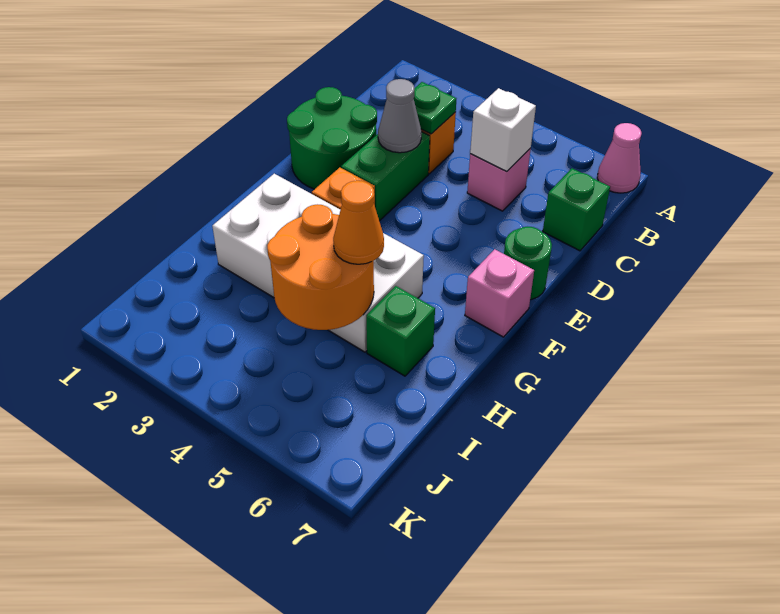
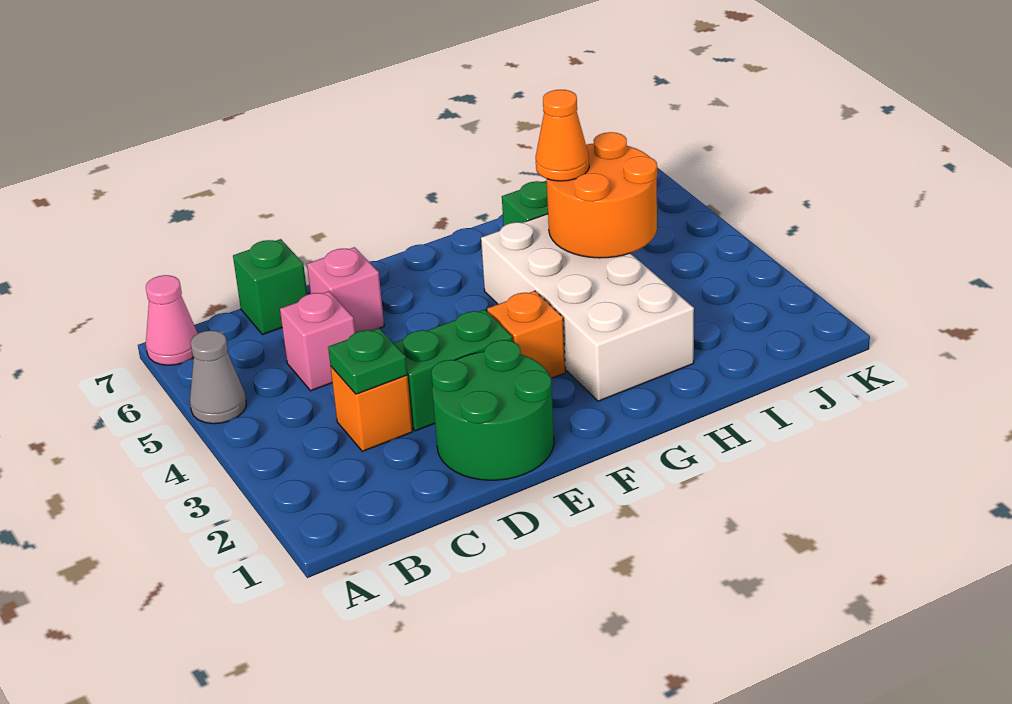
white brick C5 level 2 -> none
grey cone D3 level 2 -> grey cone A5 level 1
green round brick E7 level 1 -> none
pink brick F7 level 1 -> pink brick D6 level 1

